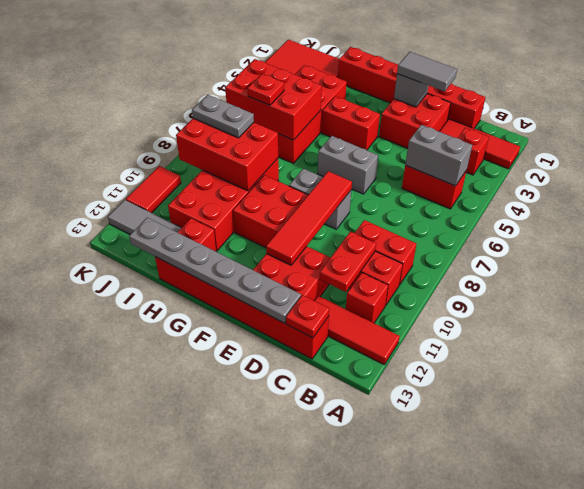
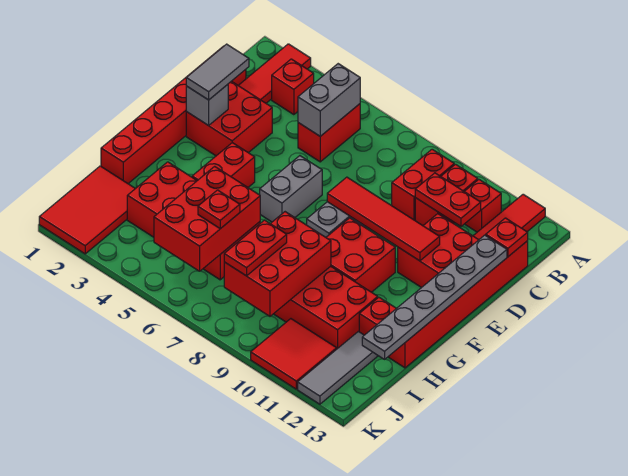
grey plate I8:J8 level 3 -> red plate I8:J8 level 3
red tile K10:K11 level 1 -> red tile J10:K11 level 1

